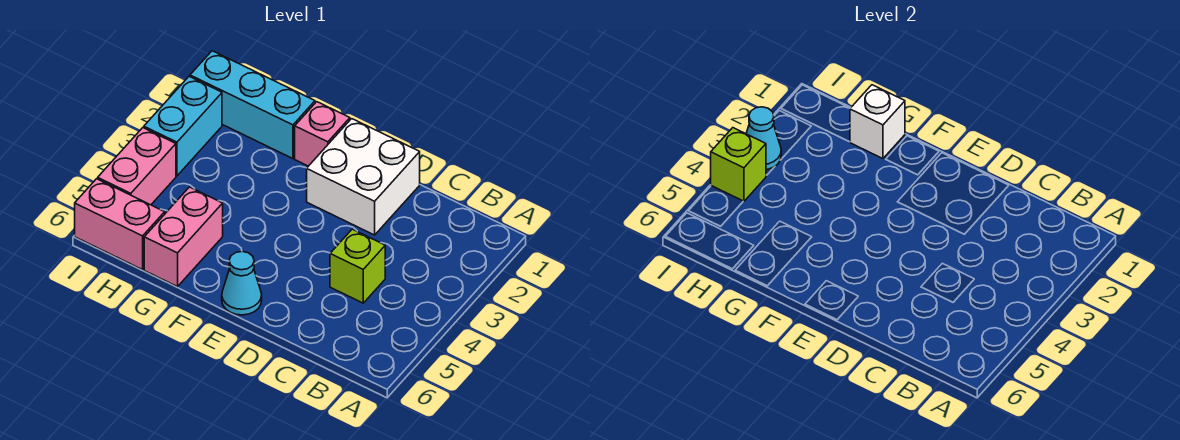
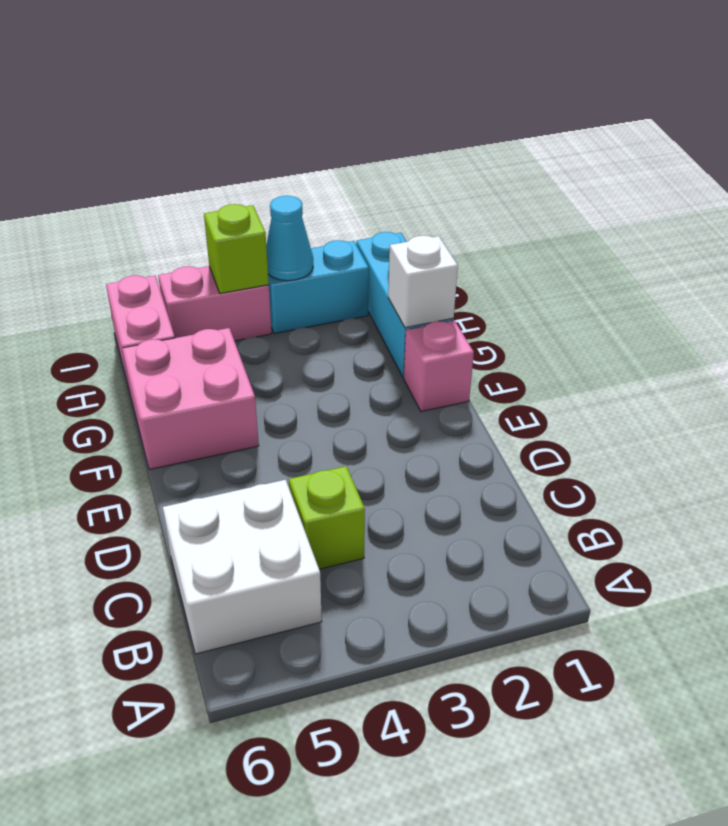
white brick D1:E2 level 1 -> white brick B5:C6 level 1
cyan cone E6 level 1 -> none
pink brick G5:G6 level 1 -> pink brick F5:G6 level 1

